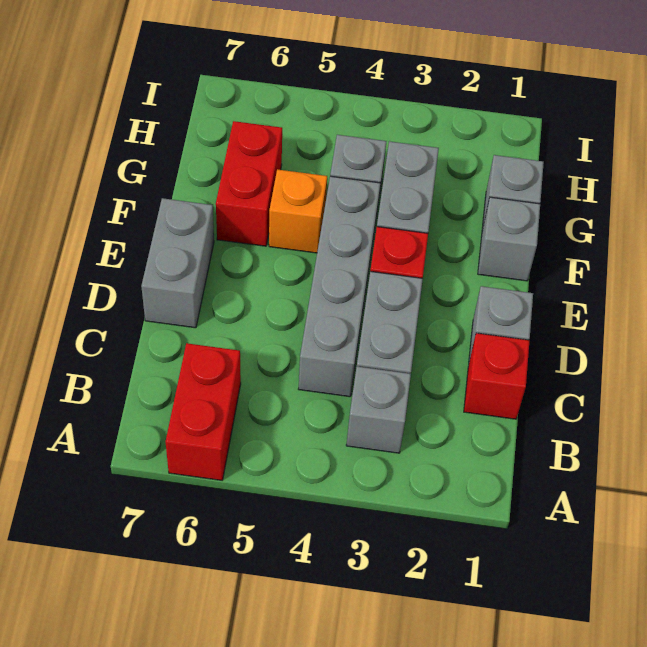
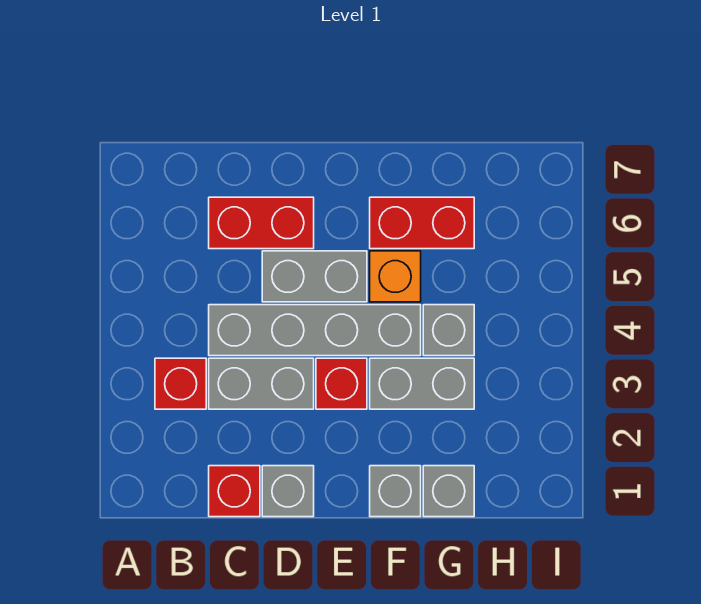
red brick A6:B6 level 1 -> red brick C6:D6 level 1
grey brick B3 level 1 -> red brick B3 level 1
grey brick D7:E7 level 1 -> grey brick D5:E5 level 1

